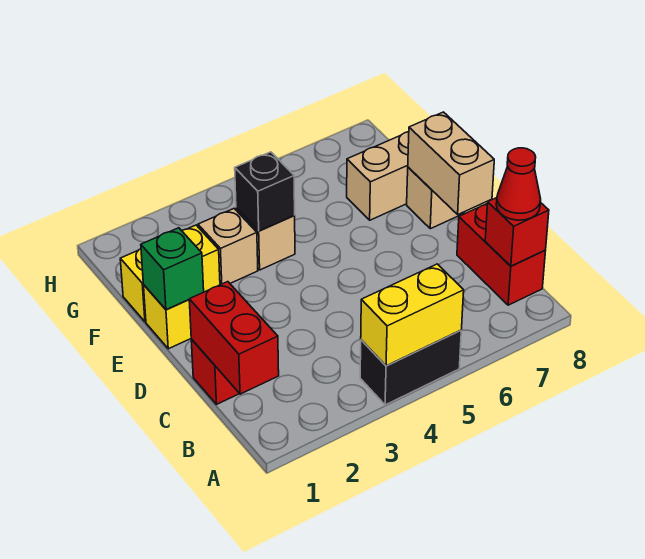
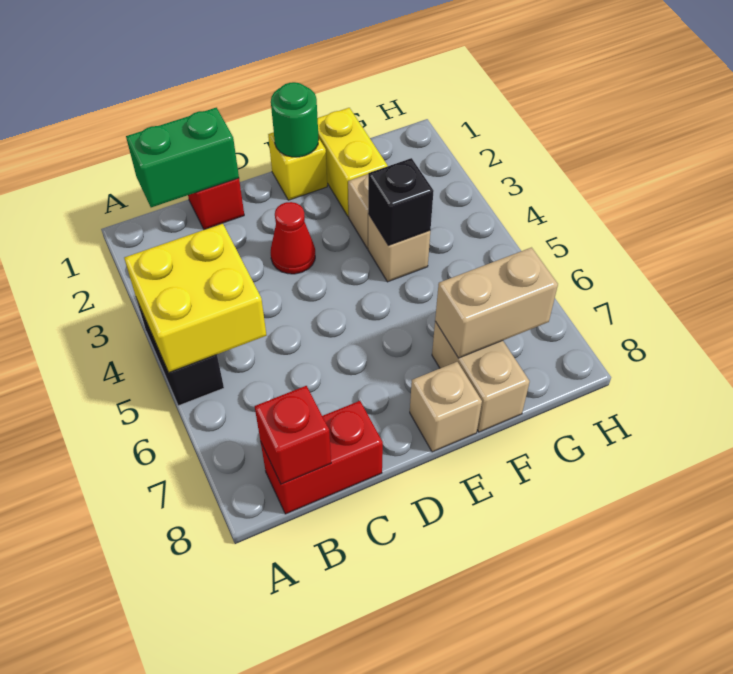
yellow brick A4:A5 level 2 -> yellow brick A4:B5 level 2
red brick B1:C1 level 2 -> green brick B1:C1 level 2
red cone B8 level 3 -> red cone D3 level 1
tan brick D8:E8 level 2 -> tan brick F7:G7 level 2
green brick E1 level 2 -> green round brick E1 level 2

